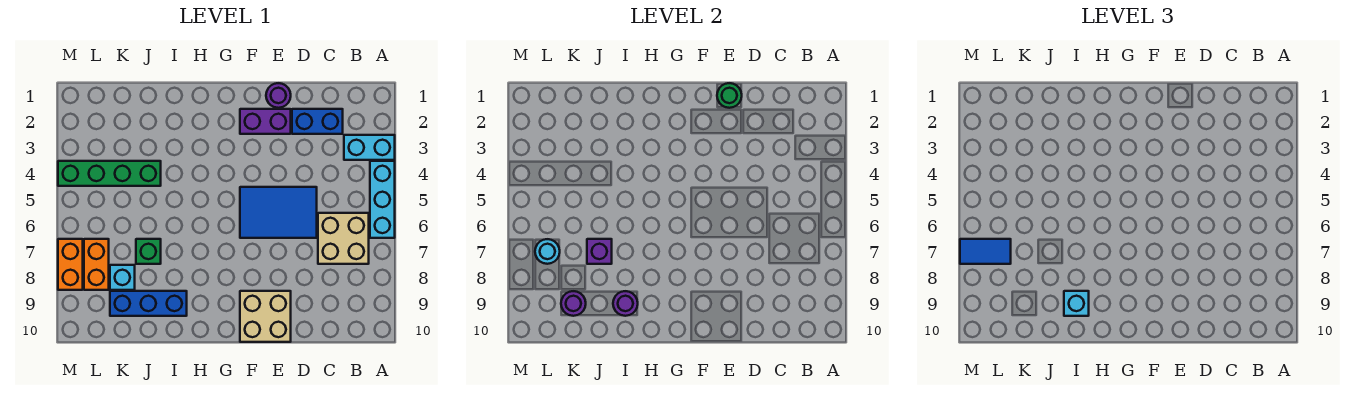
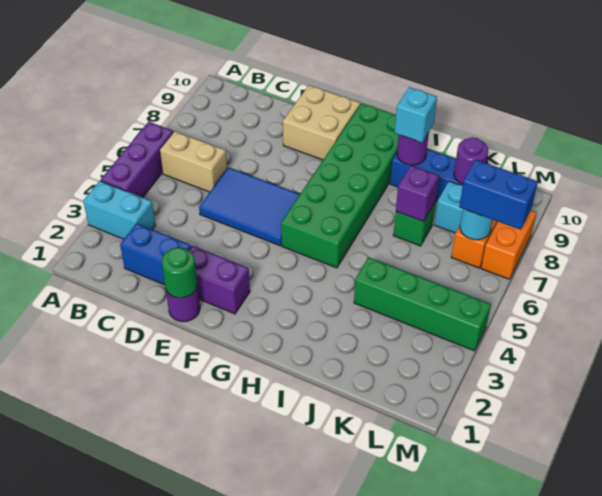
cyan brick A4:A6 level 1 -> purple brick A4:A6 level 1
tan brick B6:C7 level 1 -> tan brick B6:C6 level 1
none -> green brick G5:H10 level 1
blue tile L7:M7 level 3 -> blue brick L7:M7 level 3

